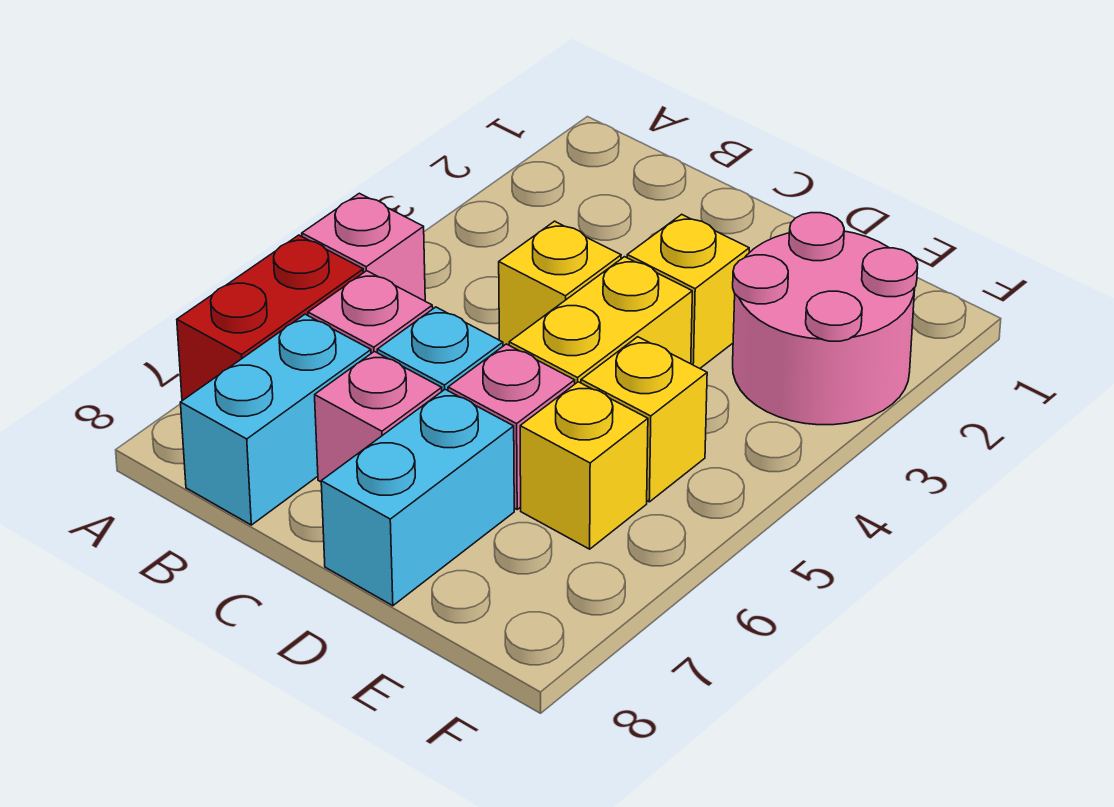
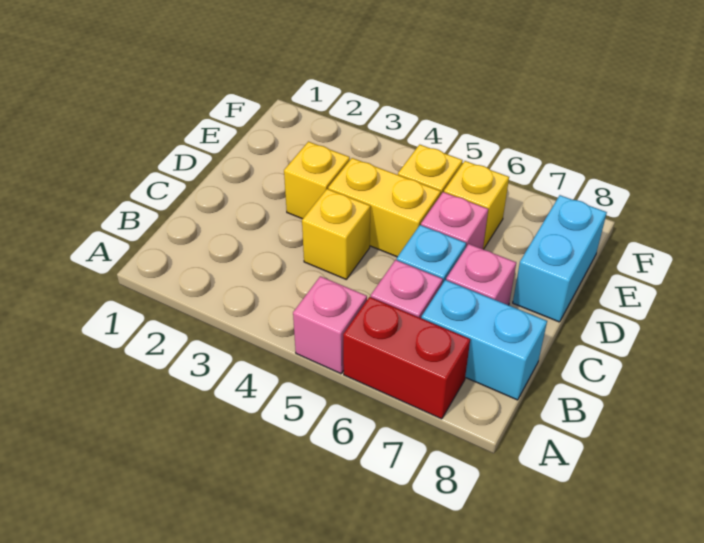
cyan brick D7:D8 level 1 -> cyan brick D8:E8 level 1
pink round brick E2:F3 level 1 -> none

